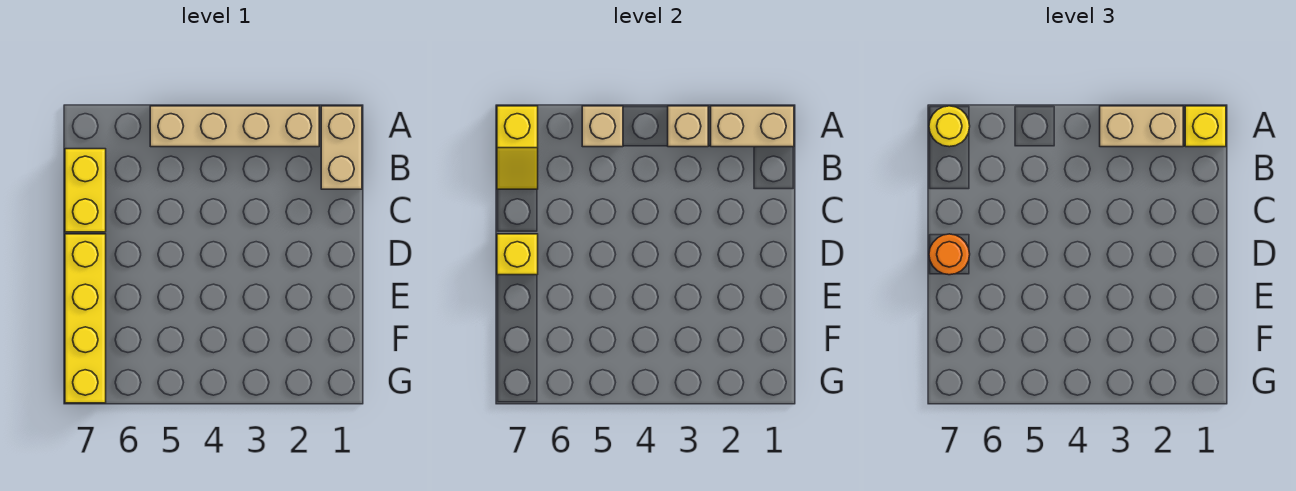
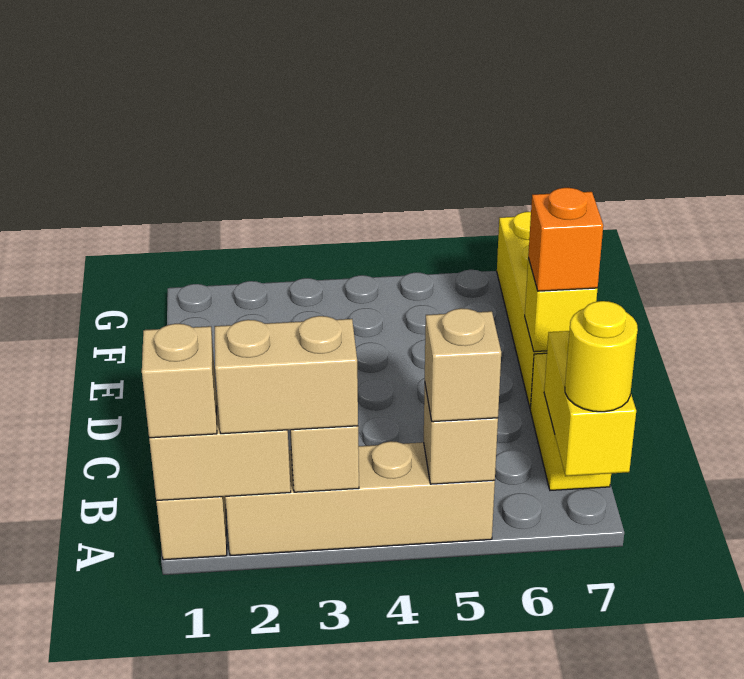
yellow brick A1 level 3 -> tan brick A1 level 3
none -> tan brick A5 level 3
yellow slope A7:B7 level 2 top A -> yellow brick A7:B7 level 2
orange round brick D7 level 3 -> orange brick D7 level 3

